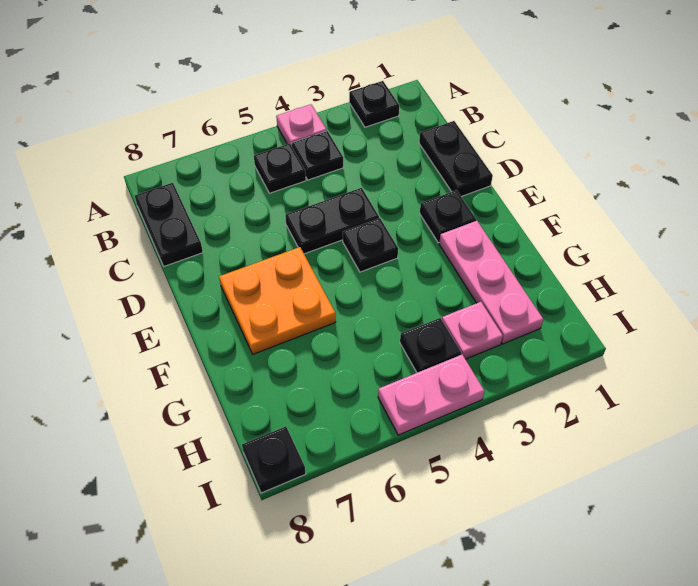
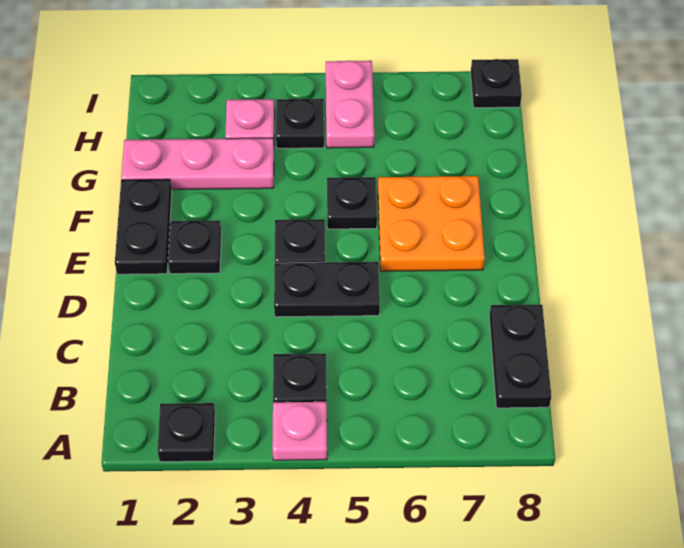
black plate B5 level 1 -> black plate F5 level 1
black plate C1:D1 level 1 -> black plate E1:F1 level 1
pink plate F2:H2 level 1 -> pink plate G1:G3 level 1
pink plate I4:I5 level 1 -> pink plate H5:I5 level 1

